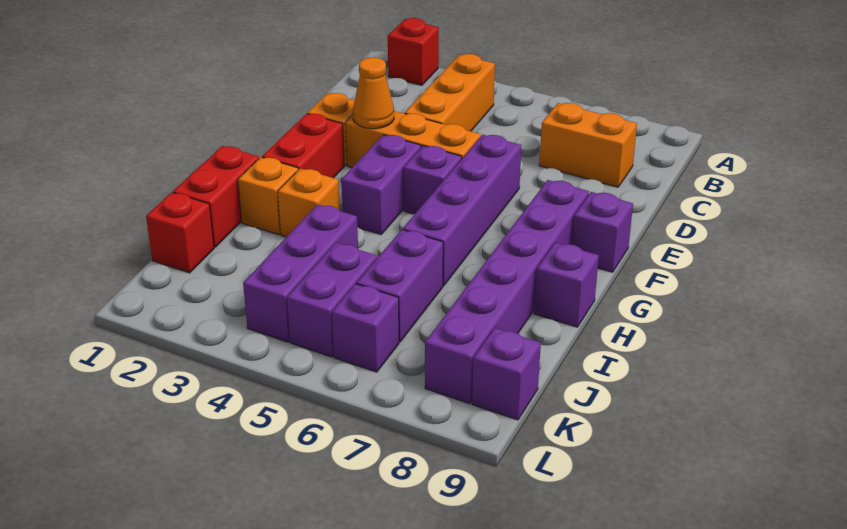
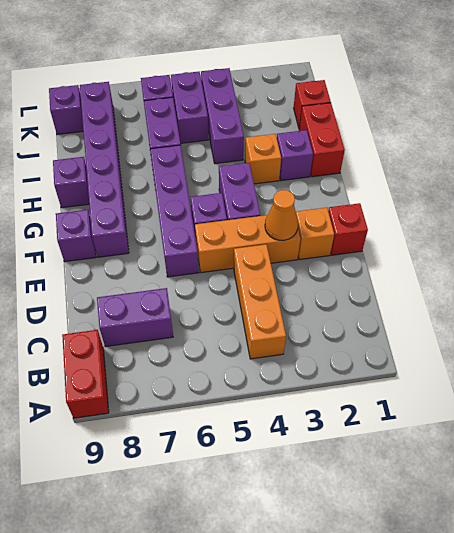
red brick A2 level 1 -> red brick E1 level 1
orange brick C7:C8 level 1 -> purple brick C7:C8 level 1
red brick F2:G2 level 1 -> red brick A9:B9 level 1
orange brick H2 level 1 -> purple brick H2 level 1

